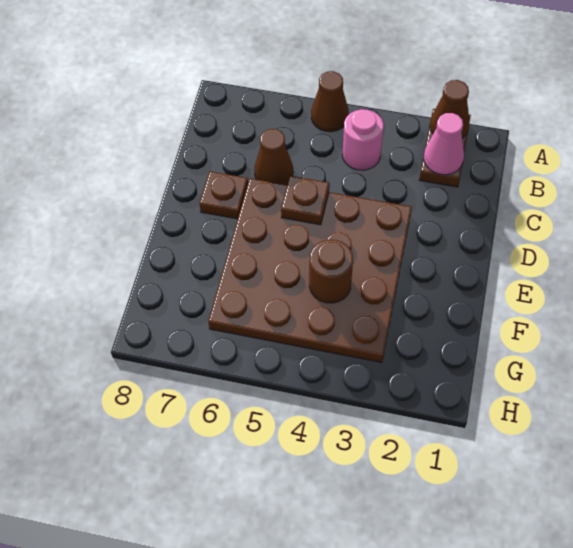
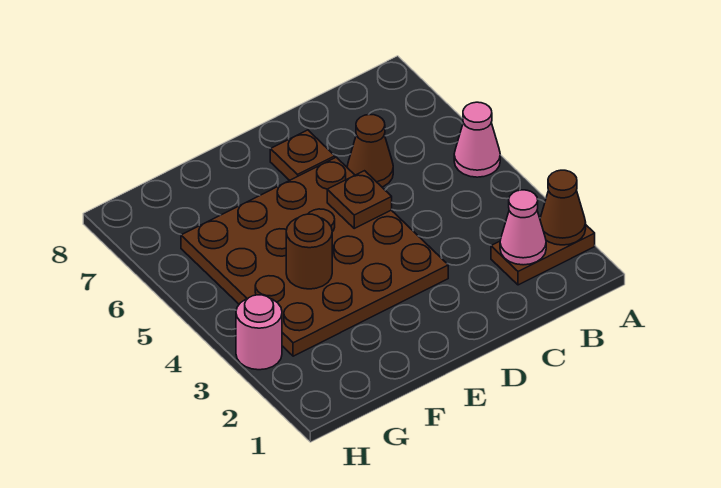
brown cone A5 level 1 -> pink cone A5 level 1
pink round brick B4 level 1 -> pink round brick H3 level 1

